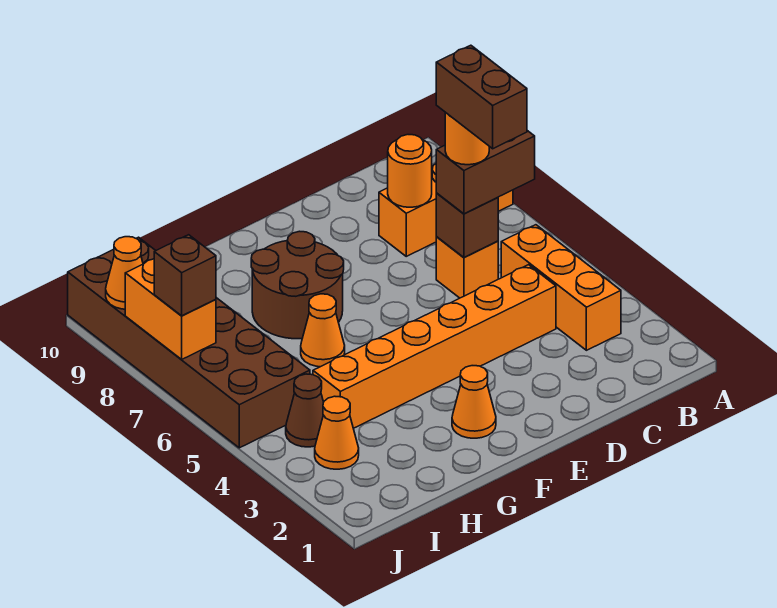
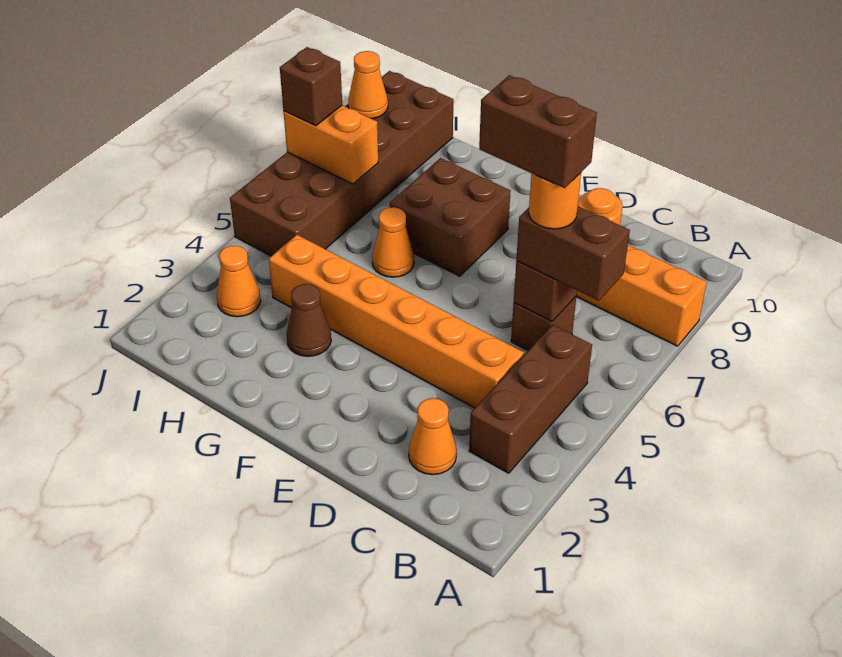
orange brick B3:B5 level 1 -> brown brick B3:B5 level 1
brown brick C5:C6 level 5 -> brown brick C6:D6 level 5
orange brick C6 level 1 -> brown brick C6 level 1
orange cone F2 level 1 -> orange cone C2 level 1
brown round brick F7:G8 level 1 -> brown brick F7:G8 level 1
brown cone I4 level 1 -> brown cone G3 level 1
orange brick J7:J8 level 2 -> orange brick I7:J7 level 2

